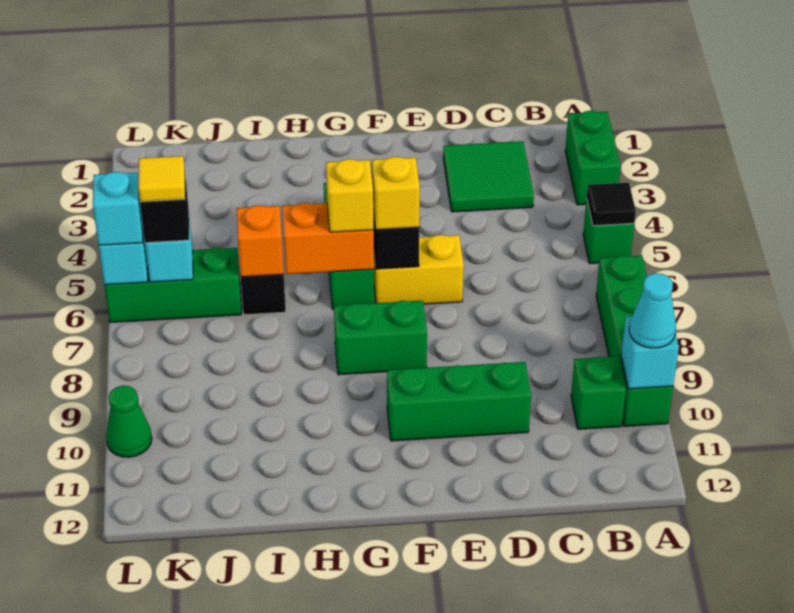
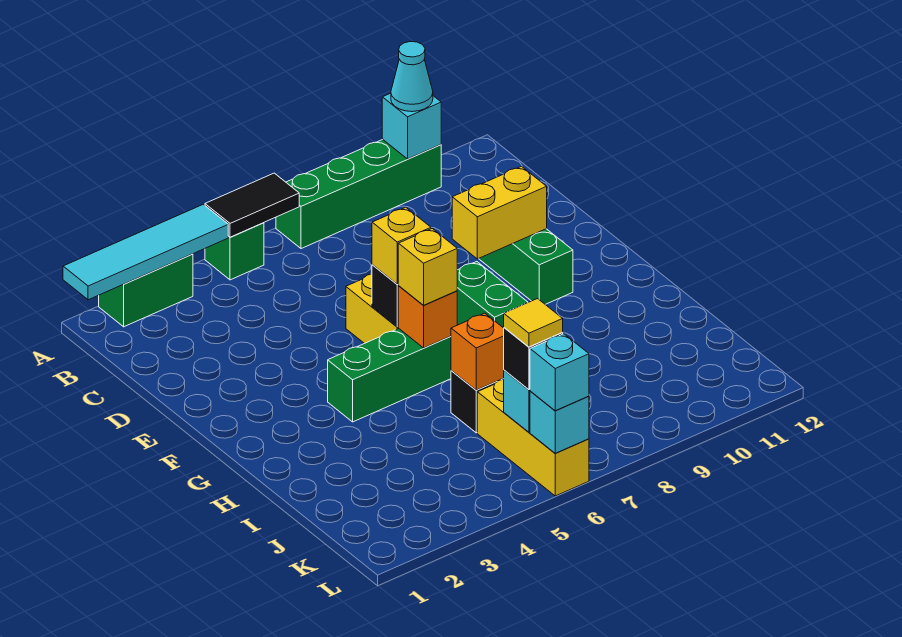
none -> cyan tile A1:A4 level 2
black tile A5 level 2 -> black tile A5:A6 level 2
green brick B10 level 1 -> none
green tile C2:D3 level 1 -> none
none -> yellow brick E9:E10 level 2
orange brick G6:H6 level 2 -> orange brick G6 level 2
green brick J6:L6 level 1 -> yellow brick J6:L6 level 1
green cone L10 level 1 -> none

